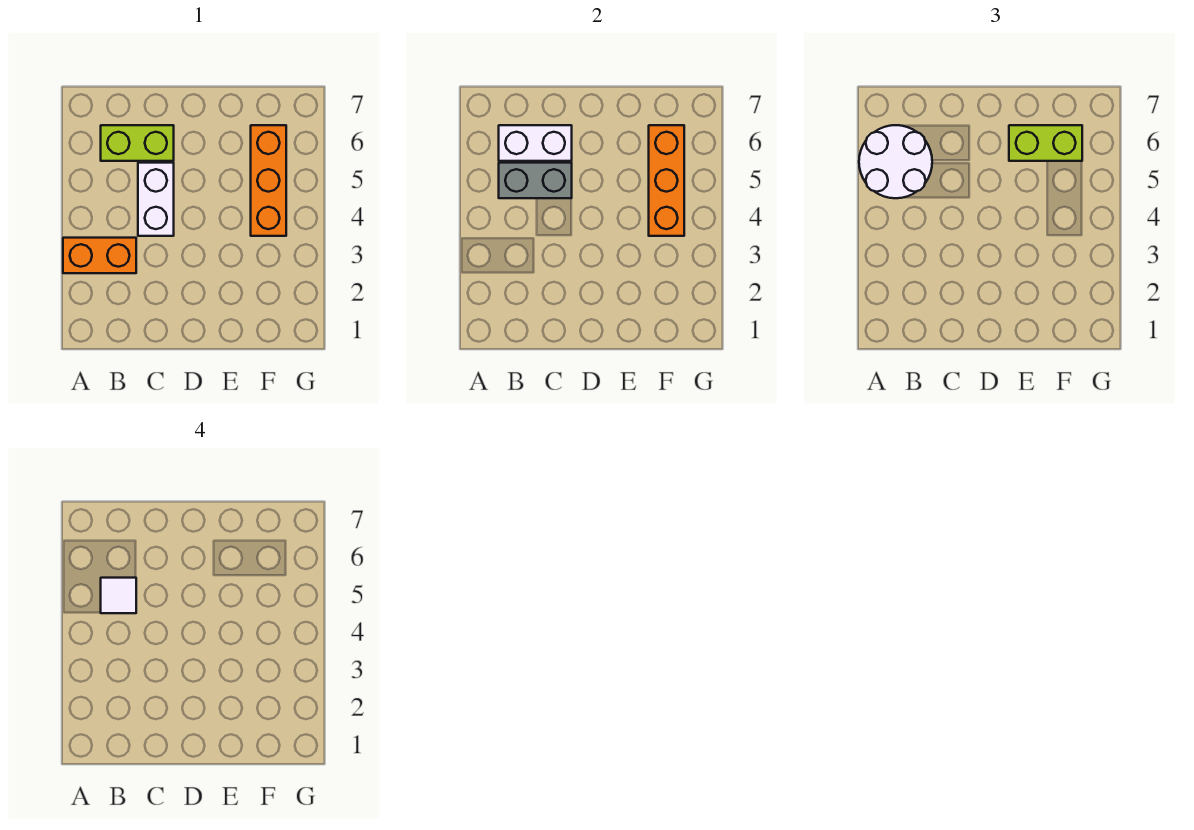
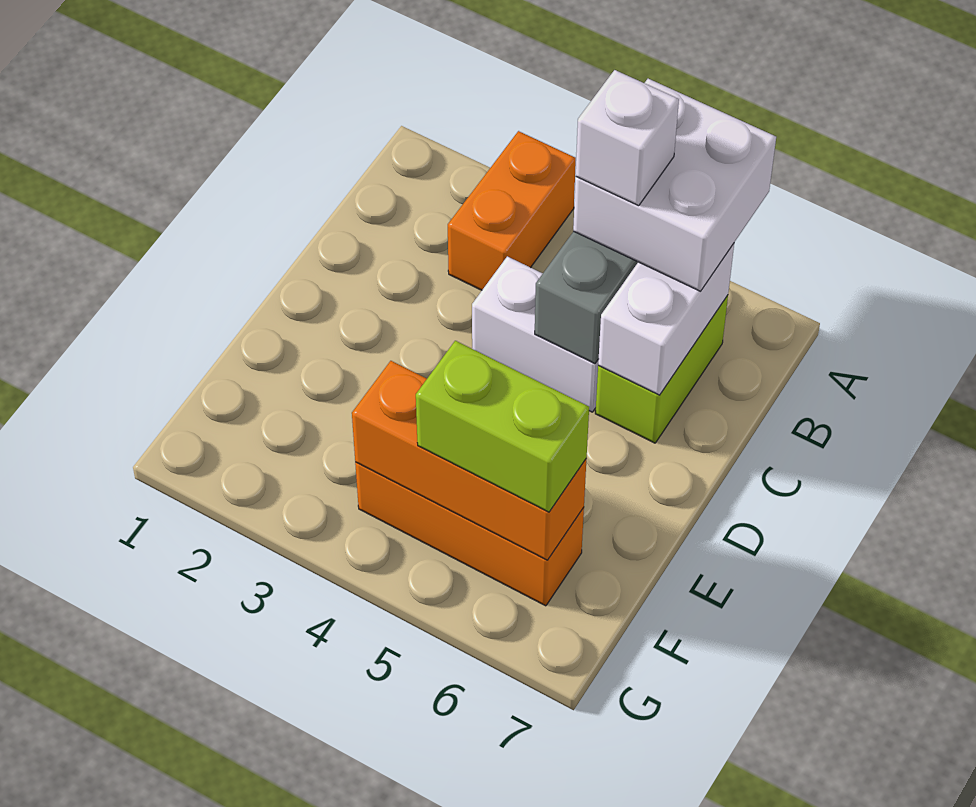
white round brick A5:B6 level 3 -> white brick A5:B6 level 3
white tile B5 level 4 -> white brick B5 level 4
lime brick E6:F6 level 3 -> lime brick F5:F6 level 3

